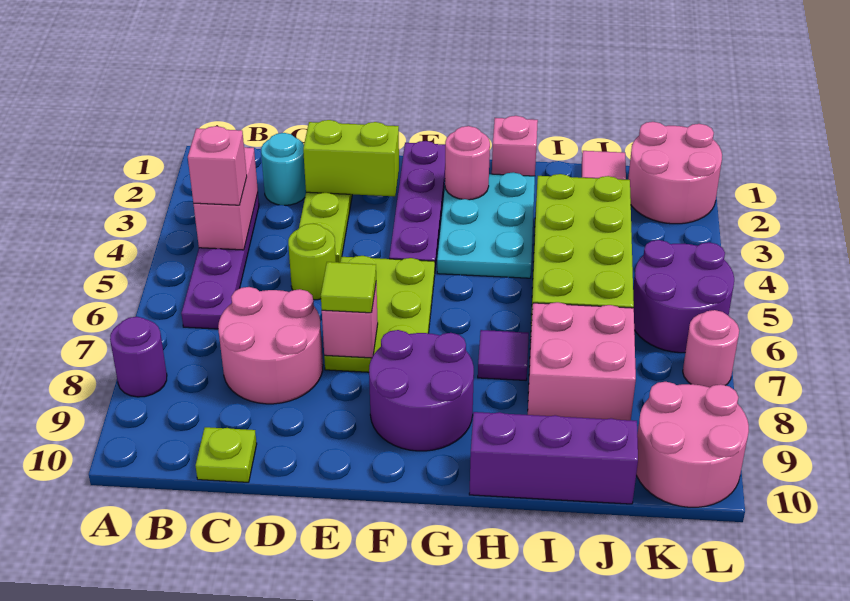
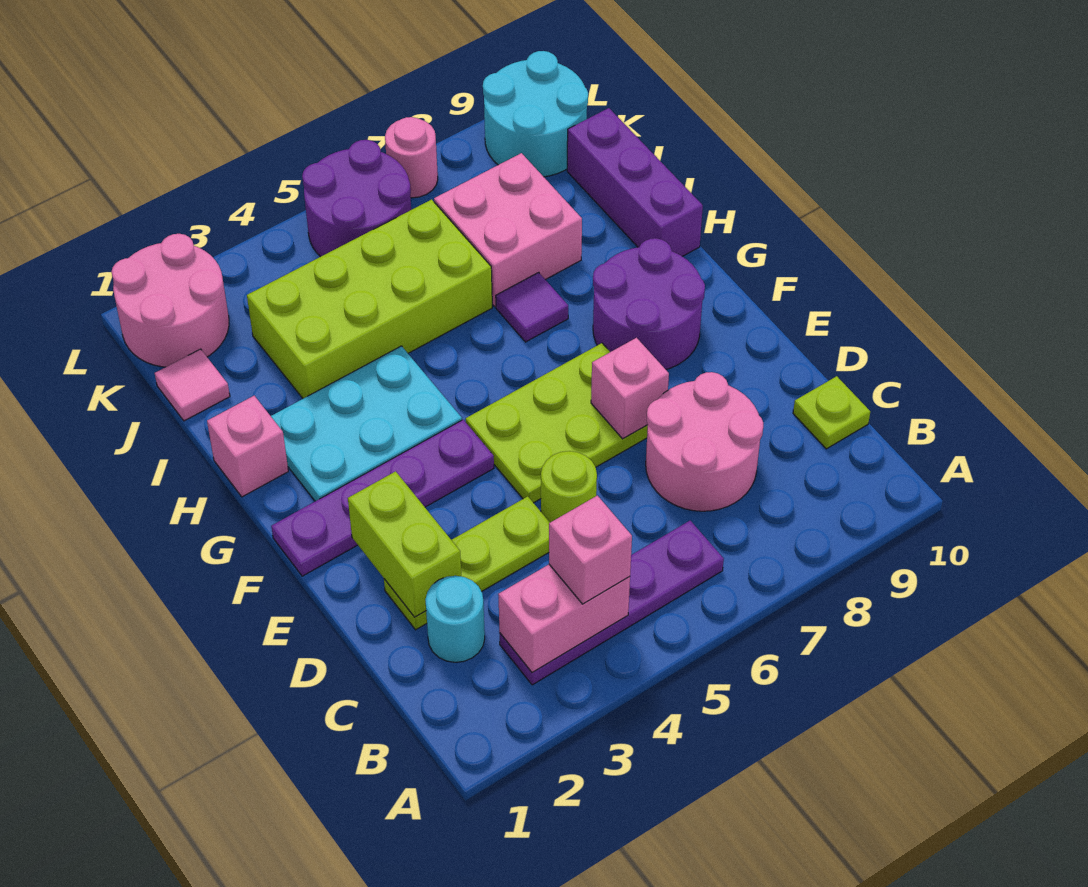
purple round brick A8 level 1 -> none
lime tile E7 level 3 -> none
pink round brick G2 level 2 -> none
pink round brick K9:L10 level 1 -> cyan round brick K9:L10 level 1

